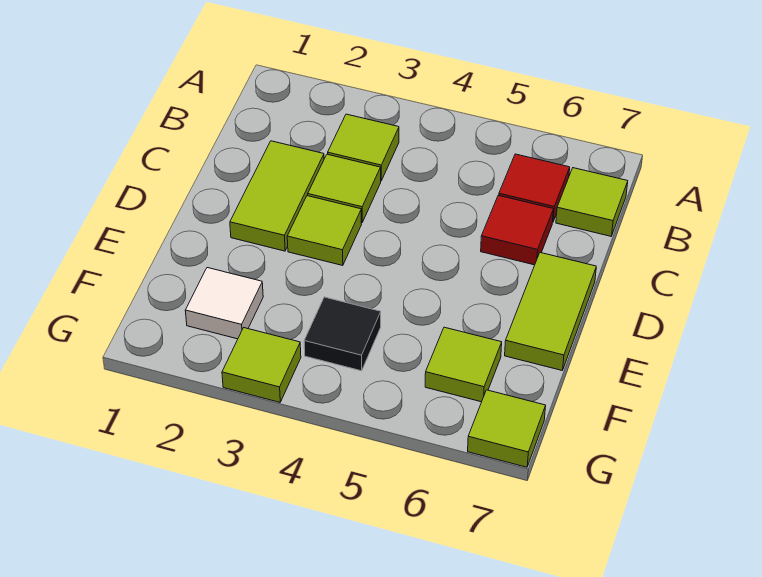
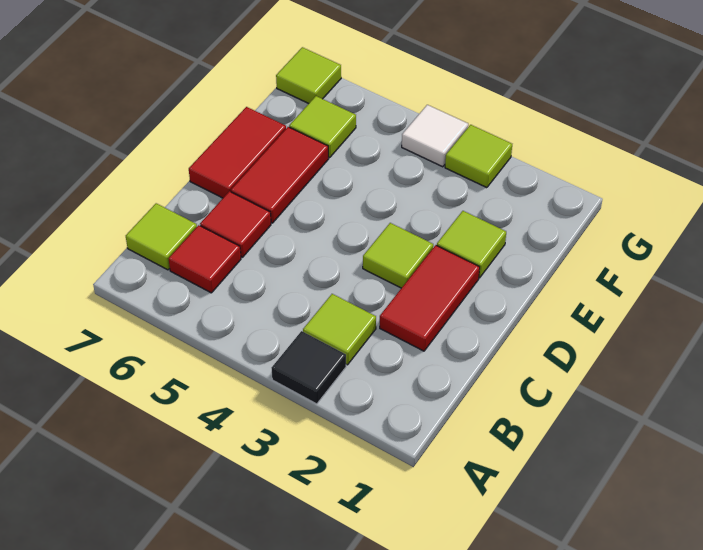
lime tile C2:D2 level 1 -> red tile C2:D2 level 1
lime tile C3 level 1 -> lime tile E2 level 1
none -> red tile D6:E6 level 1
lime tile D7:E7 level 1 -> red tile D7:E7 level 1
white tile F2 level 1 -> white tile G4 level 1
black tile F4 level 1 -> black tile A3 level 1

